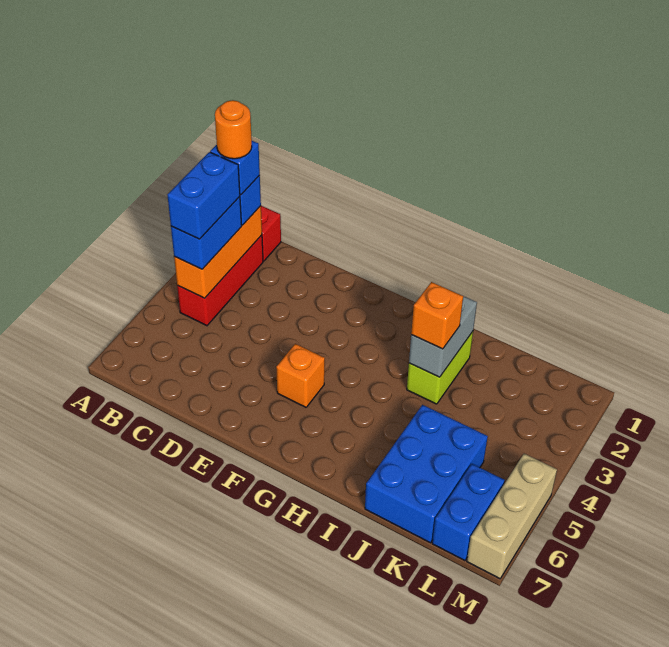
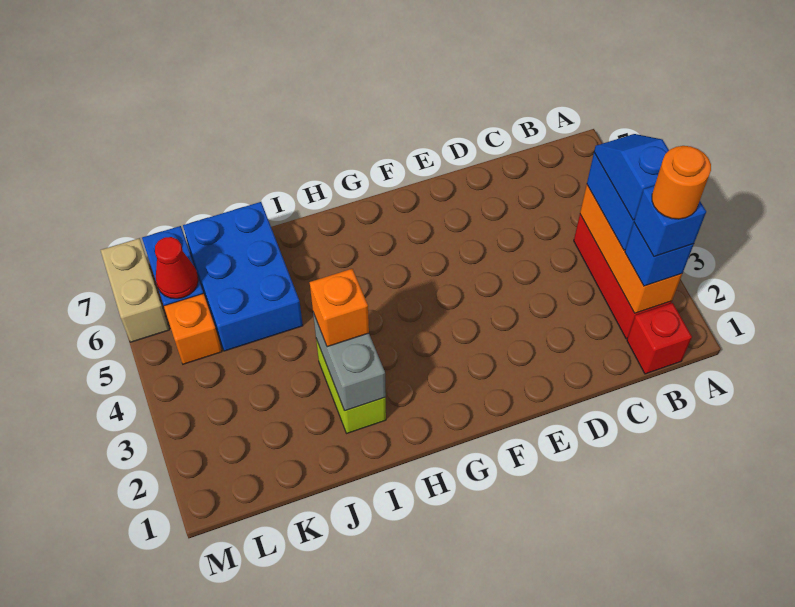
blue brick B3:B4 level 4 -> blue slope B3:B4 level 4 top 3
orange brick F5 level 1 -> orange brick L5 level 1
none -> red cone L6 level 2
tan brick M5:M7 level 1 -> tan brick M6:M7 level 1

